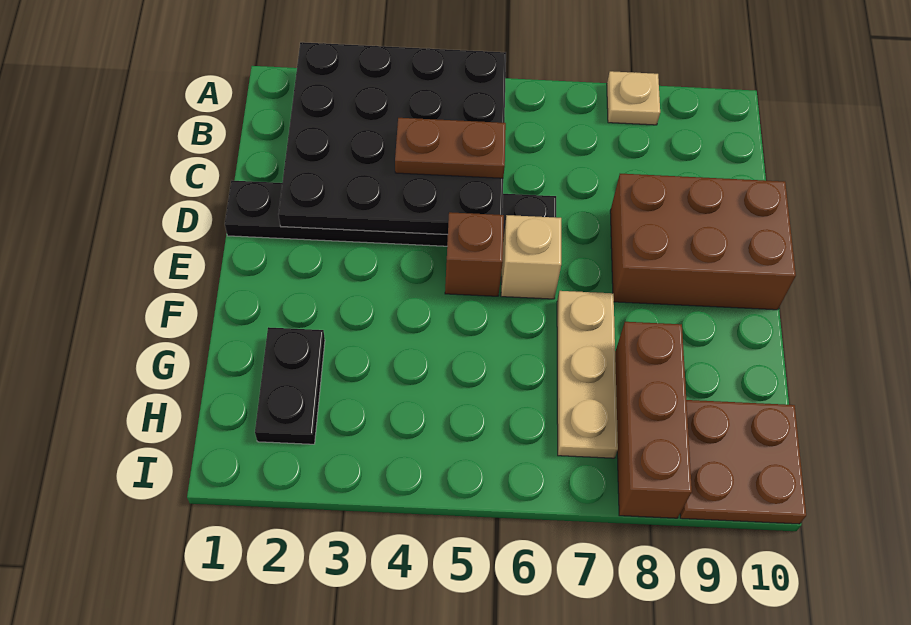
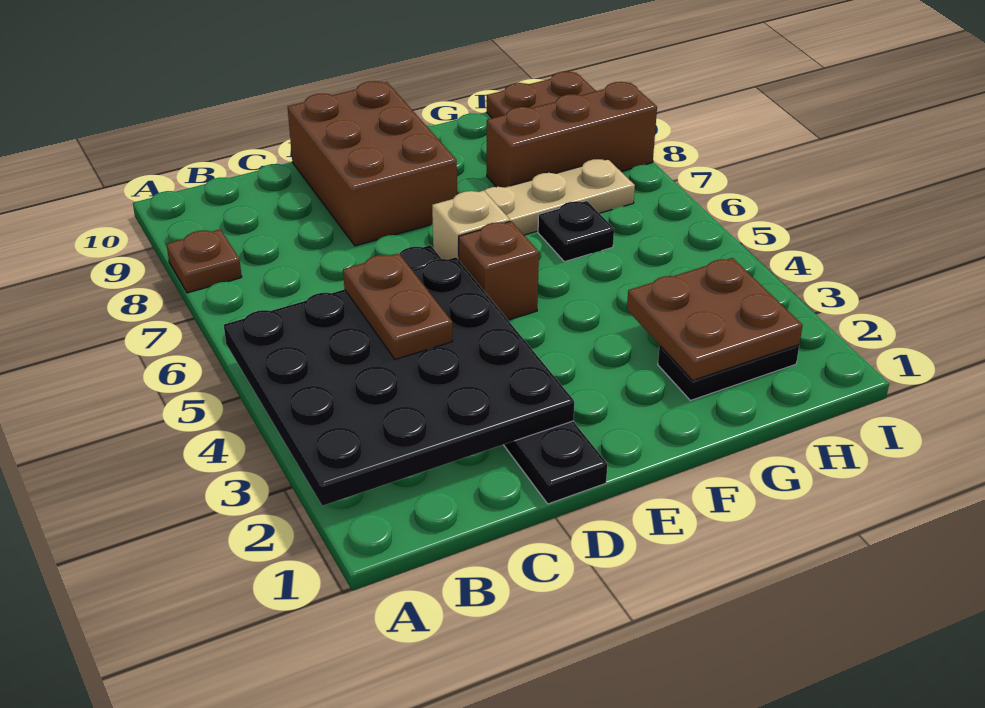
tan plate A8 level 1 -> brown plate A8 level 1
none -> brown plate G2:H3 level 2
none -> black plate G6 level 1

